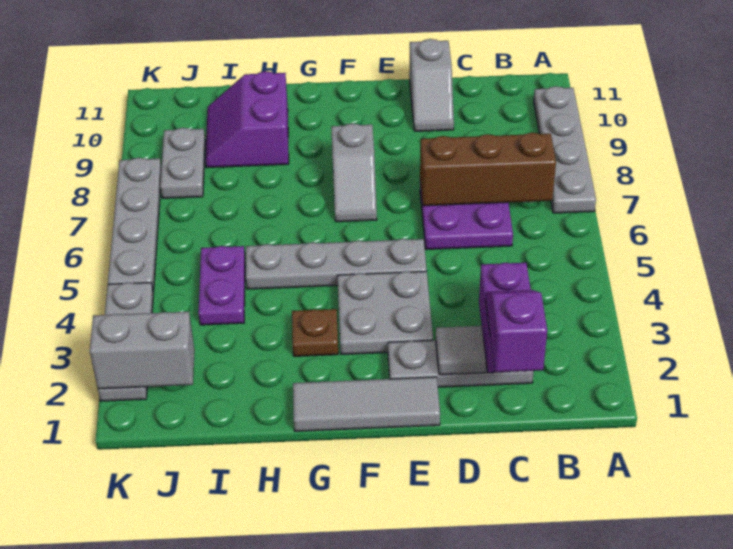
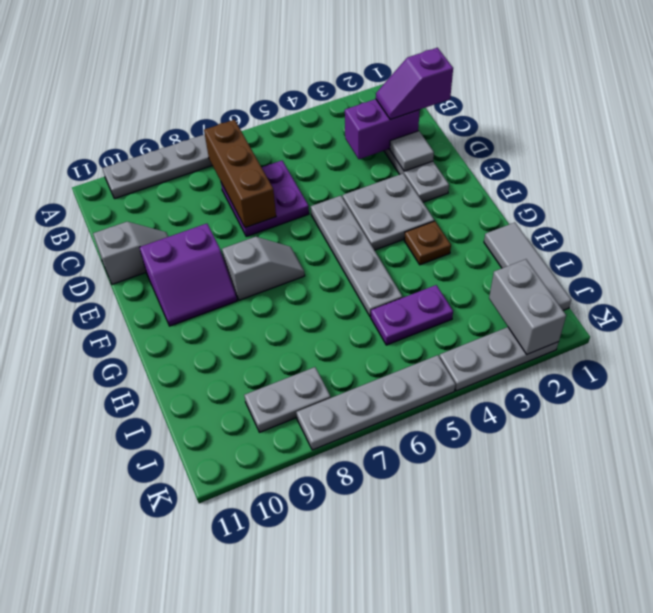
grey tile E1:G1 level 1 -> grey tile H1:J1 level 1
purple slope H9:I10 level 1 top H -> purple slope E9:F10 level 1 top E

